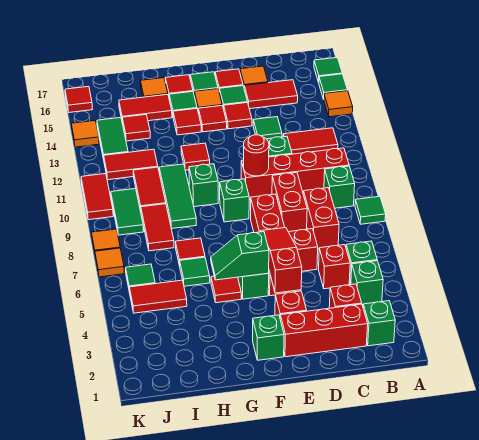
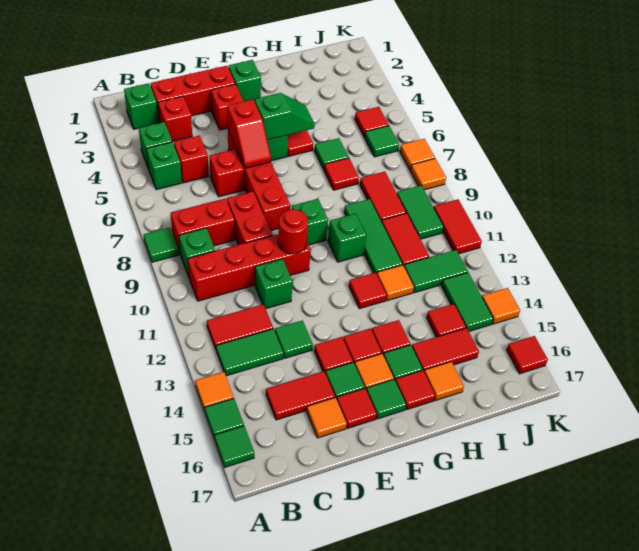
none -> green tile B13:C13 level 1
red brick C7:C8 level 1 -> red brick B8:C8 level 1
red slope E4:E6 level 2 top 4 -> red slope E5:E6 level 2 top 5
none -> orange tile H12 level 1
red tile I5:J5 level 1 -> red tile J5 level 1
red tile I12:J12 level 1 -> green tile I12:J12 level 1

